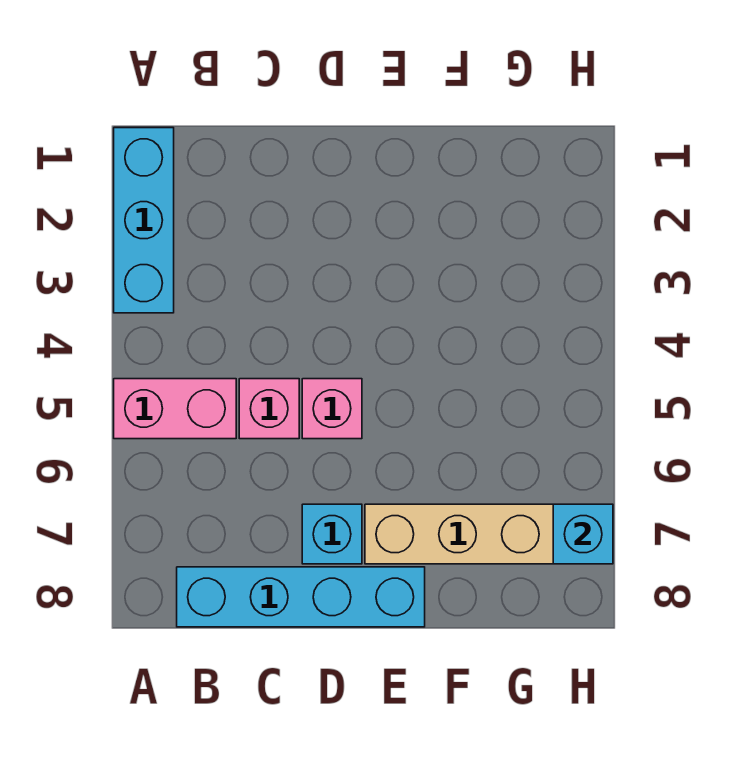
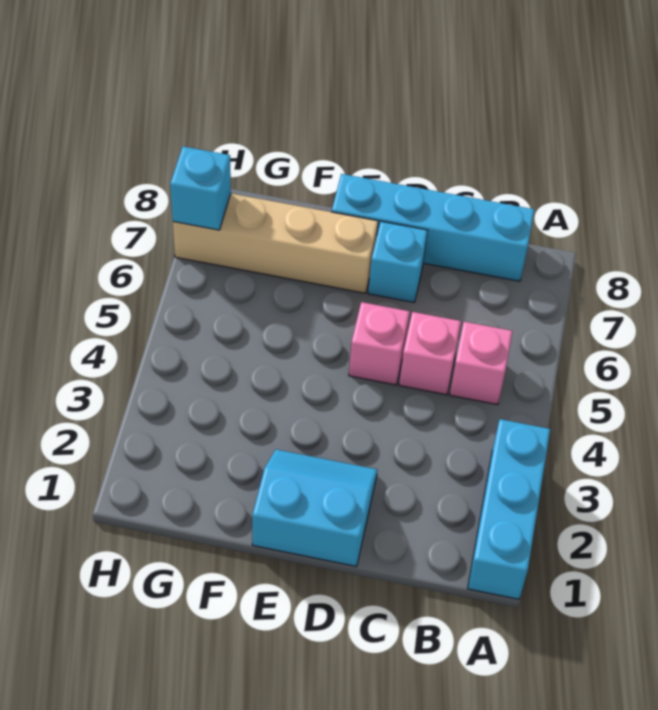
pink brick A5:B5 level 1 -> pink brick B5 level 1
none -> cyan slope D1:E2 level 1 top 1

